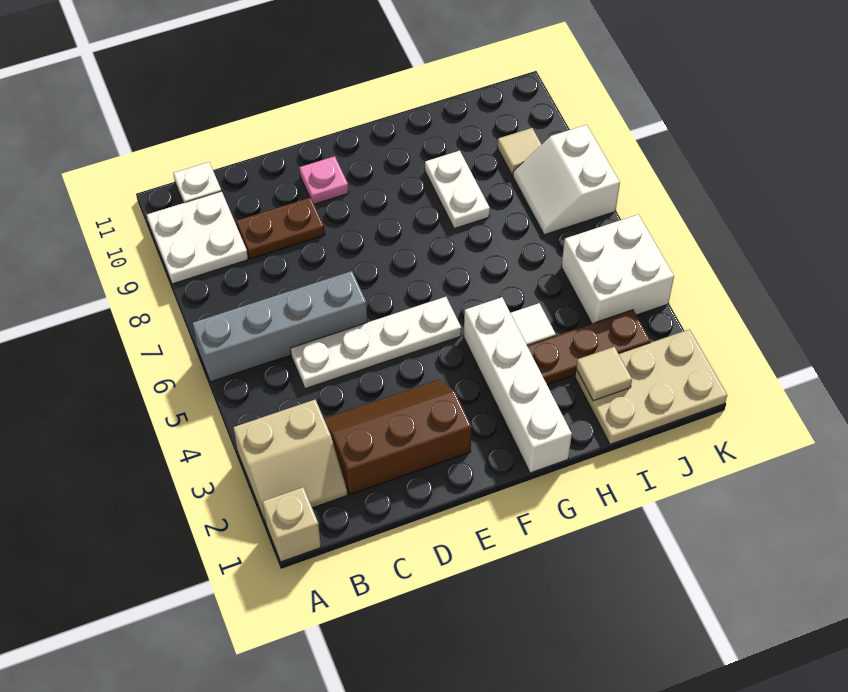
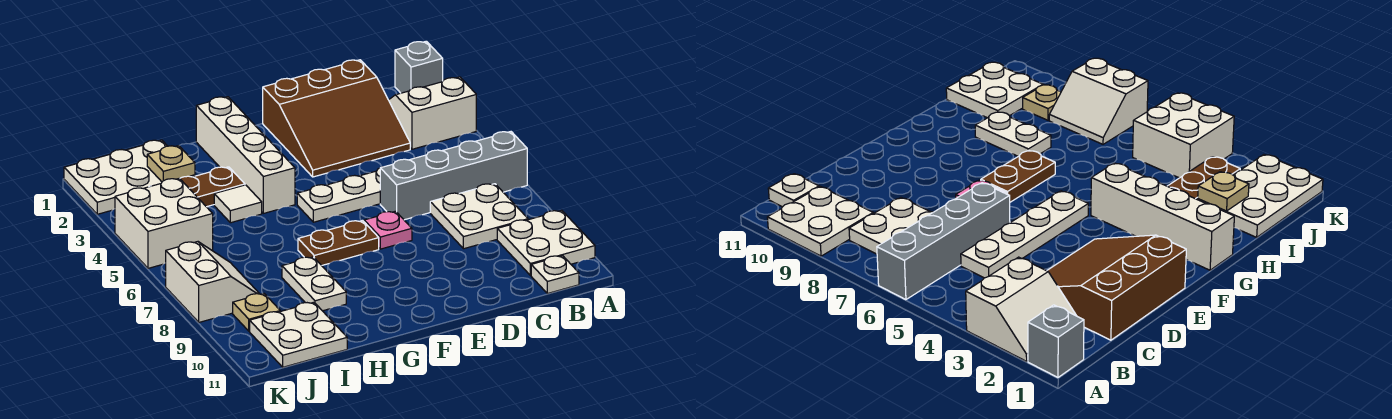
tan brick A1 level 1 -> grey brick A1 level 1
tan slope A2:B3 level 1 top 3 -> white slope A2:B3 level 1 top 3
none -> white plate B7:C8 level 1
brown slope C2:E3 level 1 top 2 -> brown slope C1:E3 level 1 top 1
brown plate C9:D9 level 1 -> brown plate F7:G7 level 1
pink plate E10 level 1 -> pink plate E7 level 1
tan plate I1:K2 level 1 -> white plate I1:K2 level 1
tan tile I2 level 2 -> tan plate I2 level 2
none -> white plate I10:J11 level 1
tan tile J9 level 1 -> tan plate J9 level 1

